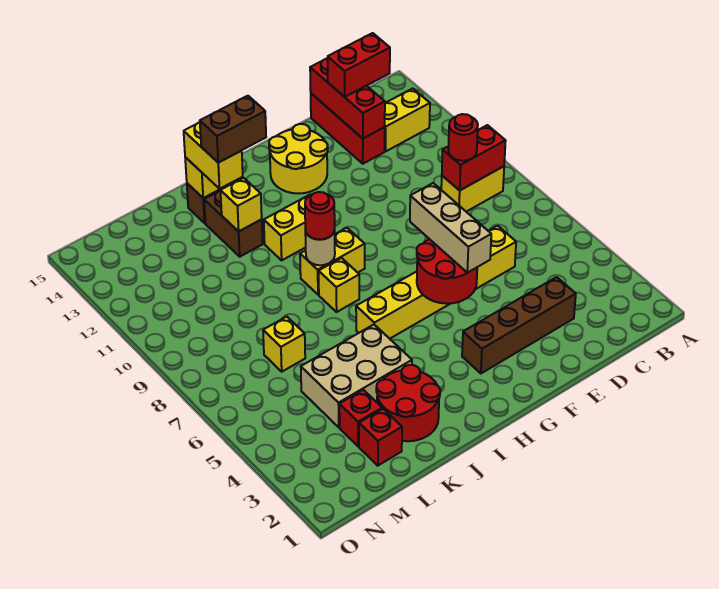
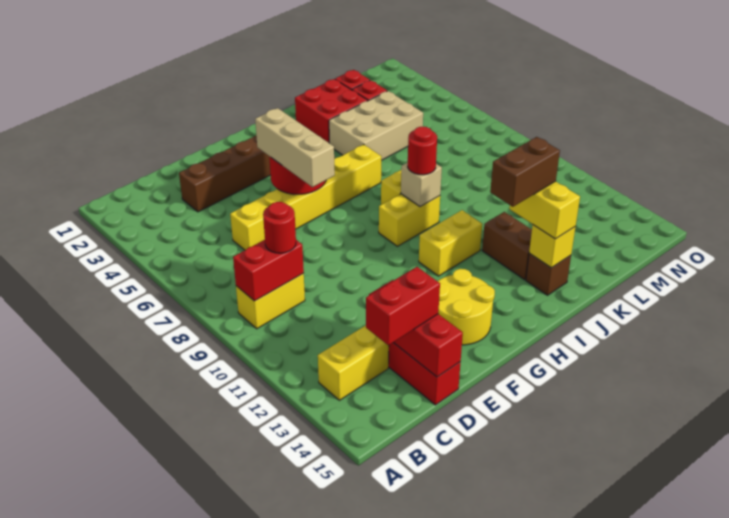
tan round brick I9 level 2 -> tan brick I9 level 2
red round brick J2:K3 level 1 -> red brick J2:K3 level 1
yellow brick J12 level 2 -> none
yellow brick L7 level 1 -> none

